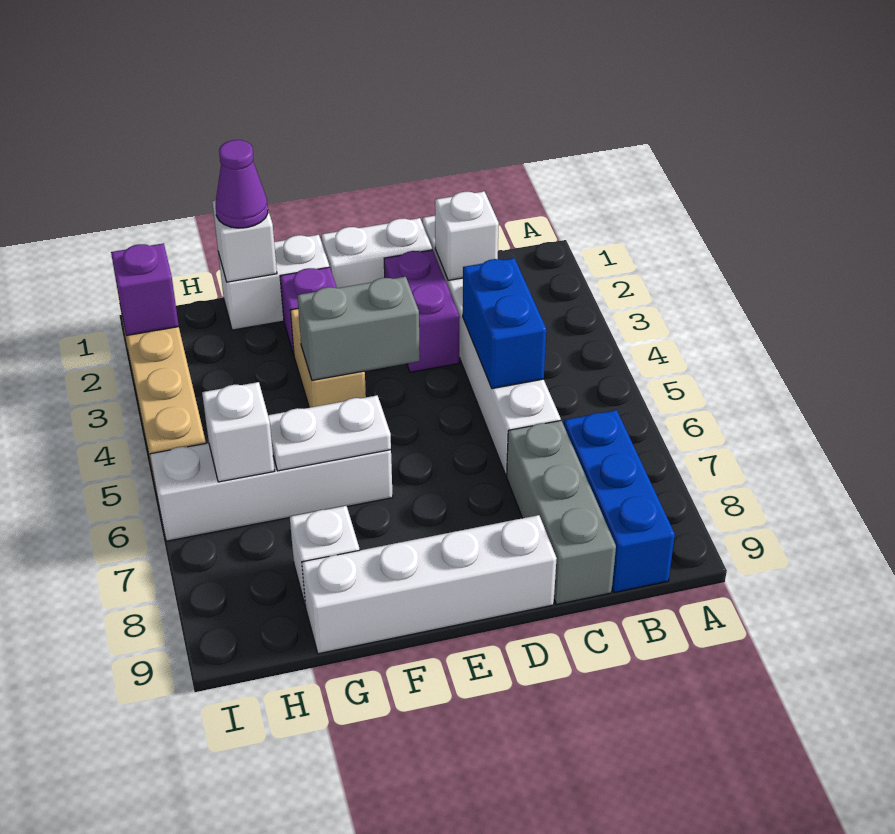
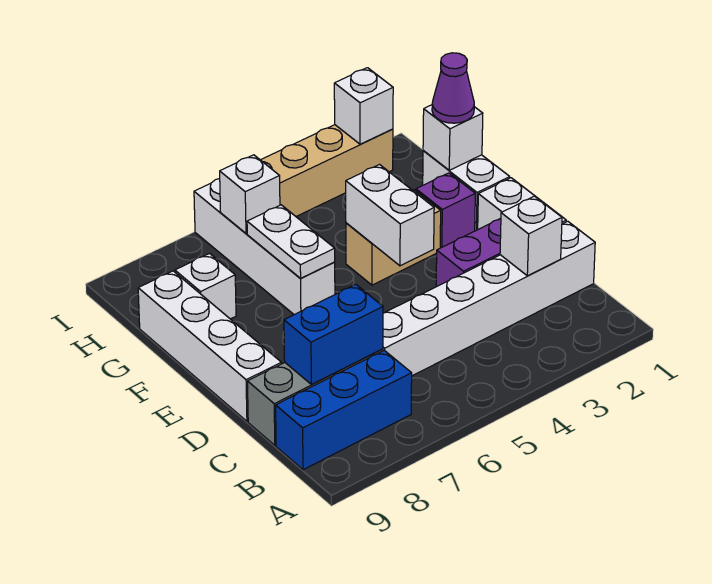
blue brick C4:C5 level 2 -> blue brick C7:C8 level 2
grey brick E4:F4 level 2 -> white brick E4:F4 level 2
purple brick I2 level 2 -> white brick I2 level 2

